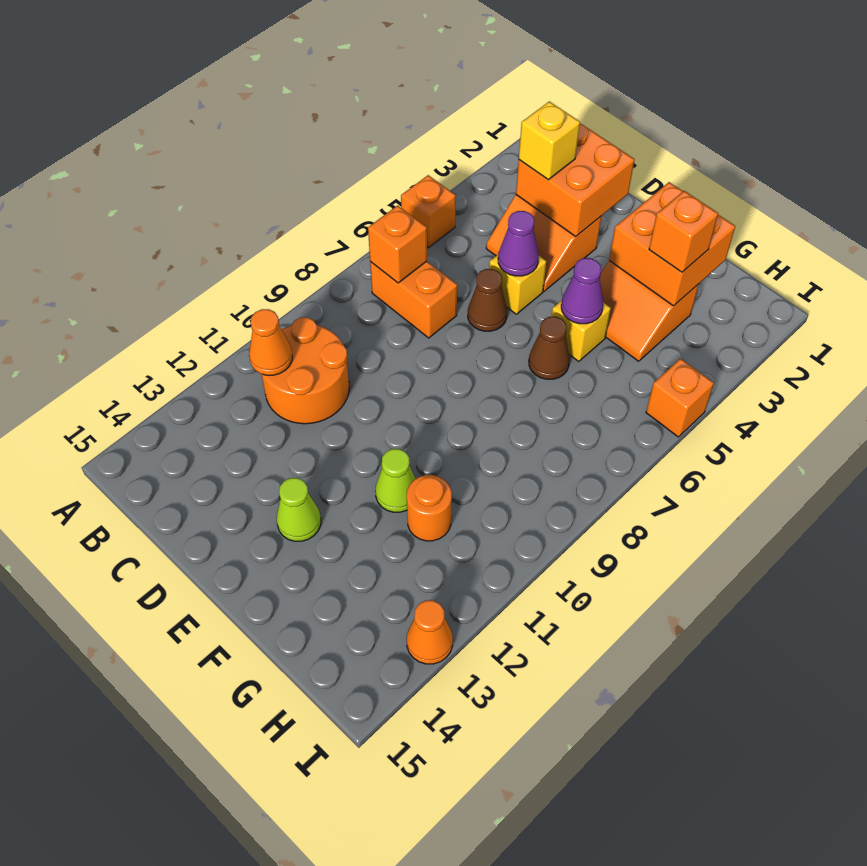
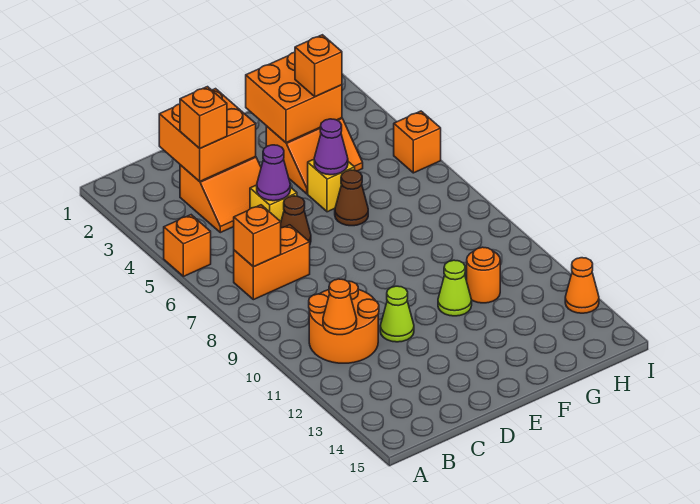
yellow brick C3 level 3 -> orange brick C3 level 3
lime cone E13 level 1 -> lime cone D11 level 1

